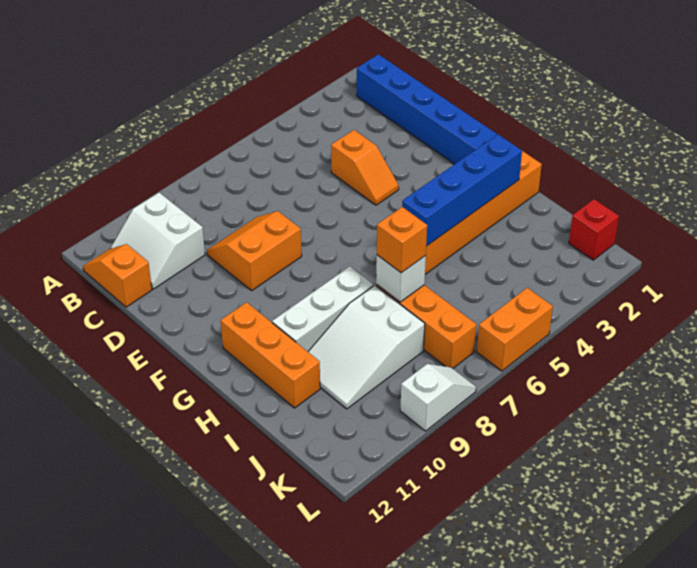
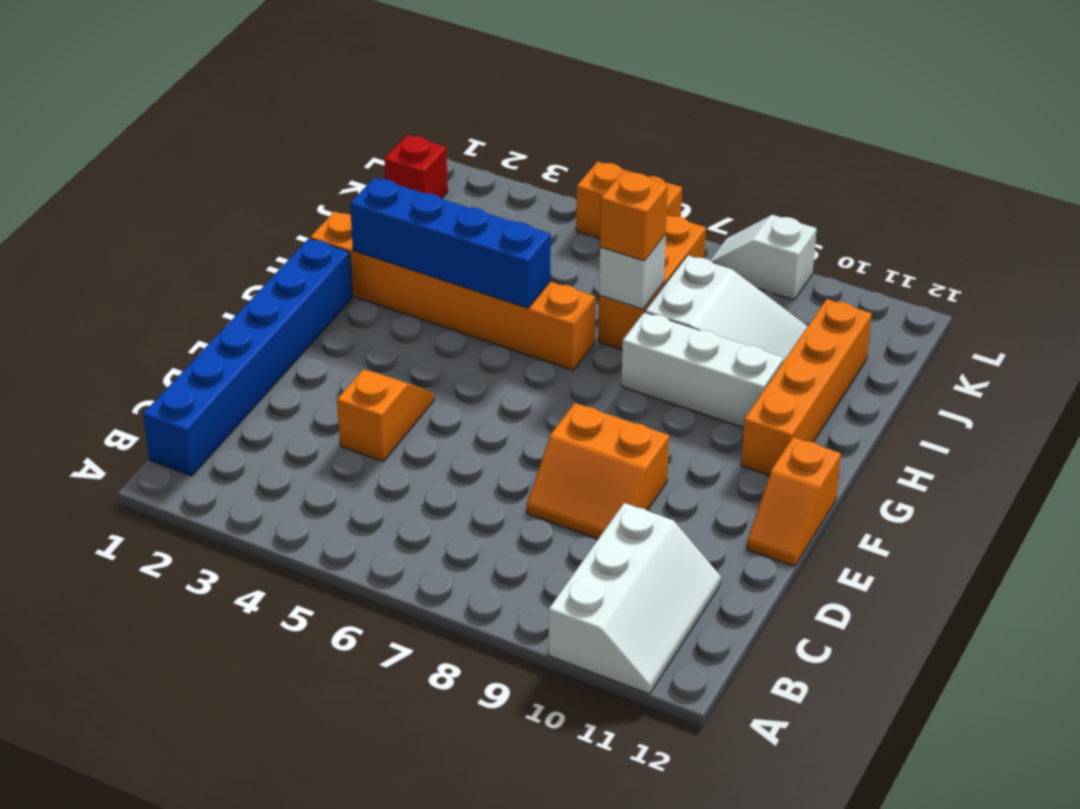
white slope B10:C11 level 1 top 10 -> white slope A10:C11 level 1 top 10
orange slope B12:C12 level 1 top C -> orange slope E12:F12 level 1 top F
orange brick G11:I11 level 1 -> orange brick G11:J11 level 1

